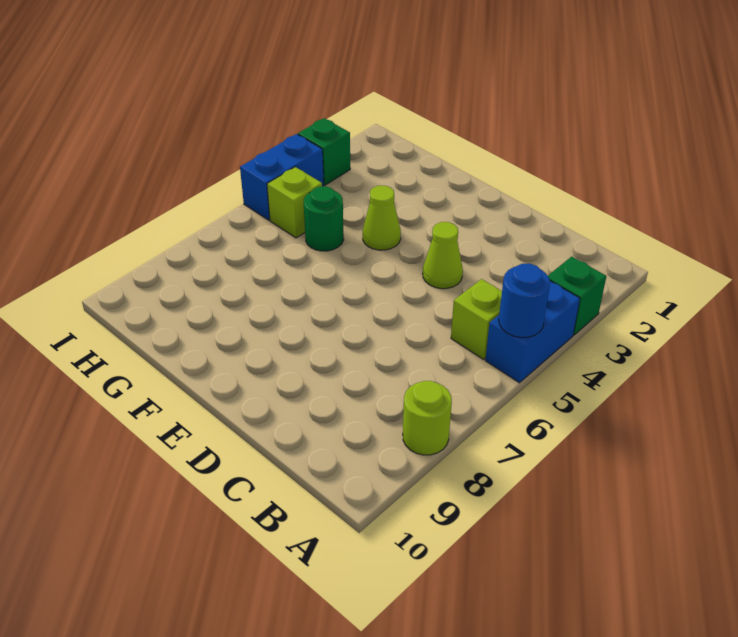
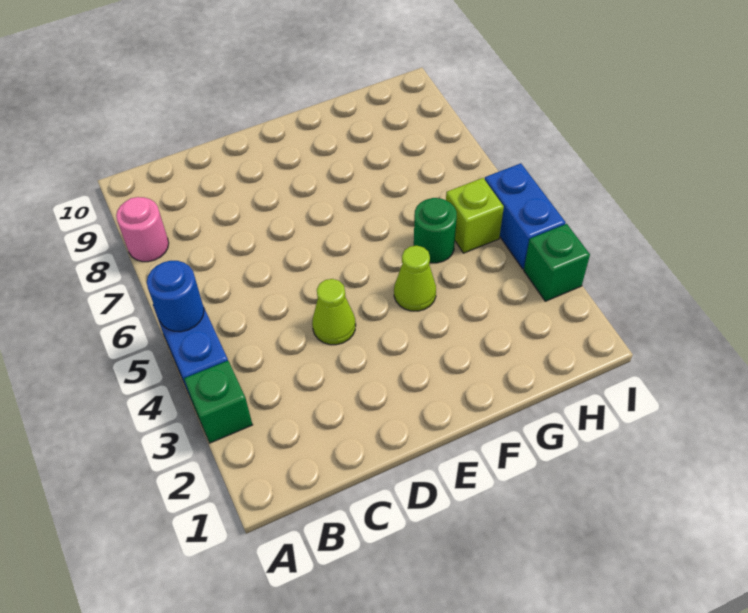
lime round brick A8 level 1 -> pink round brick A8 level 1
lime brick B5 level 1 -> none

